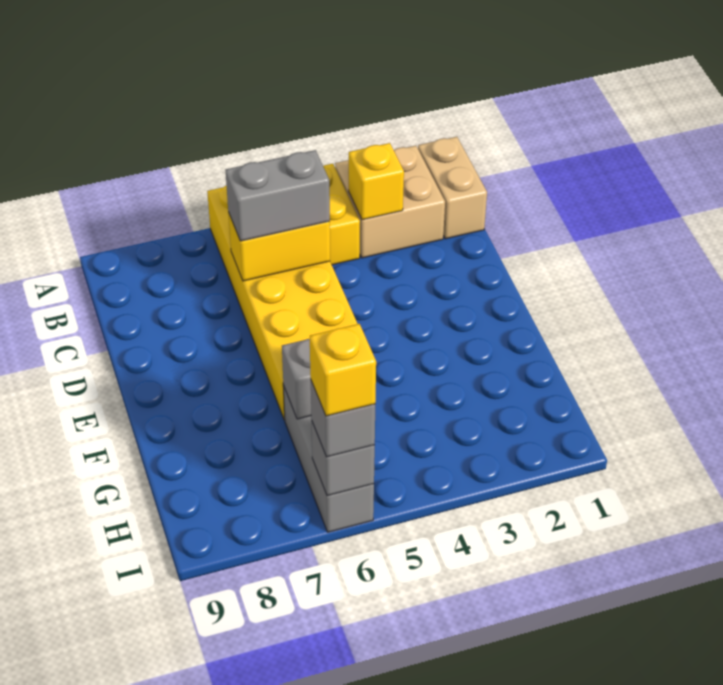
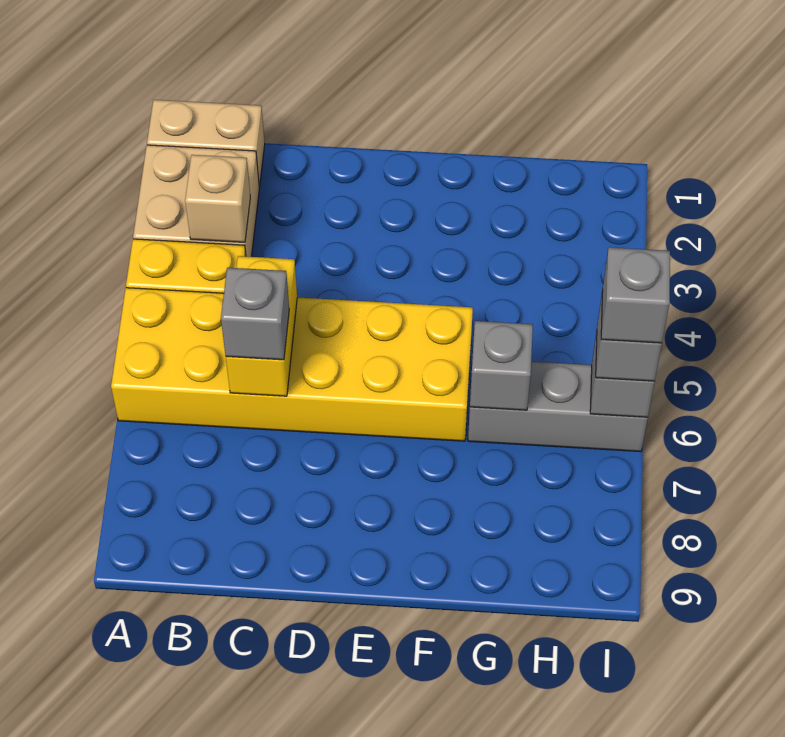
yellow brick B3 level 2 -> tan brick B3 level 2
grey brick C5:C6 level 3 -> grey brick C6 level 3
yellow brick I6 level 4 -> grey brick I6 level 4

